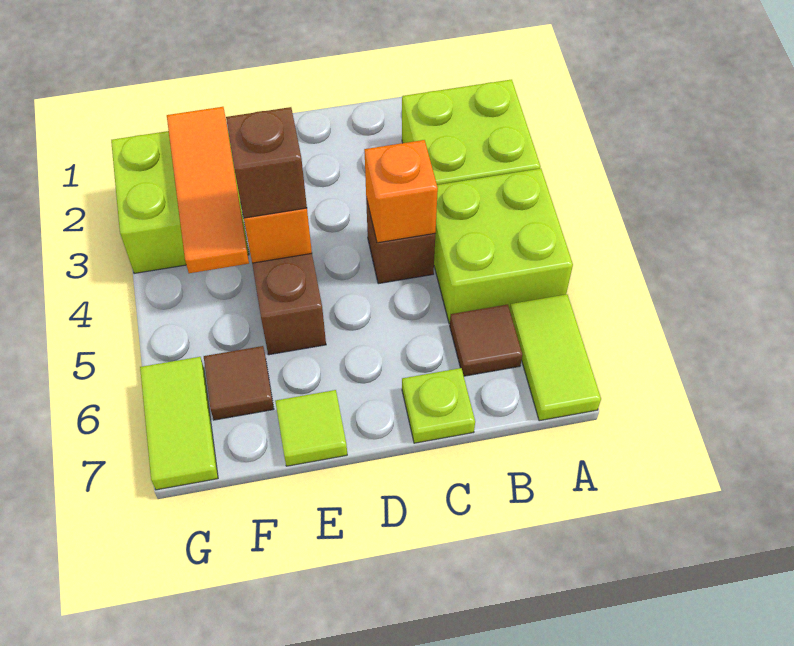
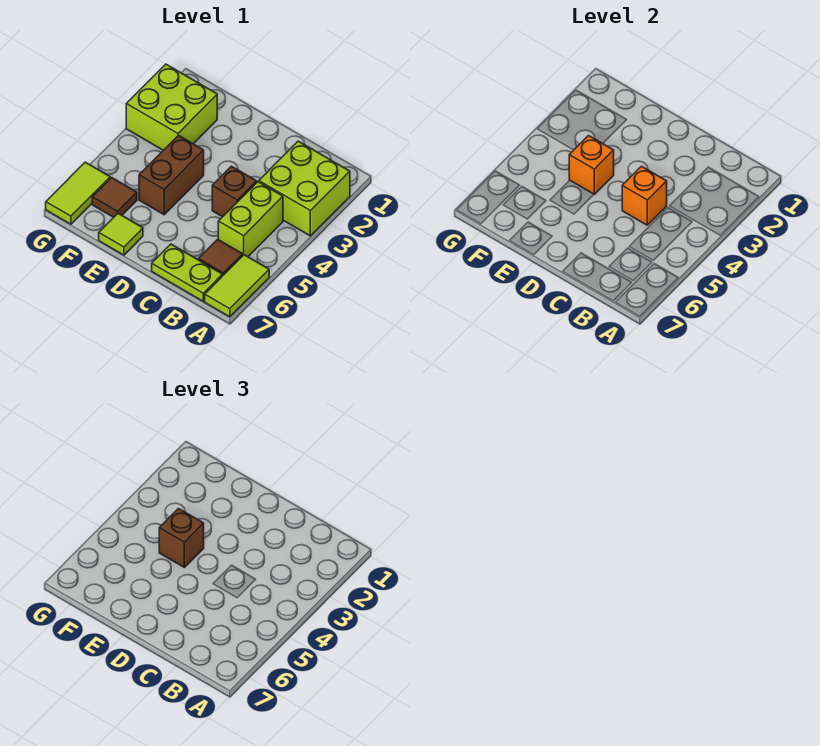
lime brick A4:B5 level 1 -> lime brick B4:B5 level 1
lime plate C7 level 1 -> lime plate B7:C7 level 1
orange tile F2:F4 level 2 -> none

